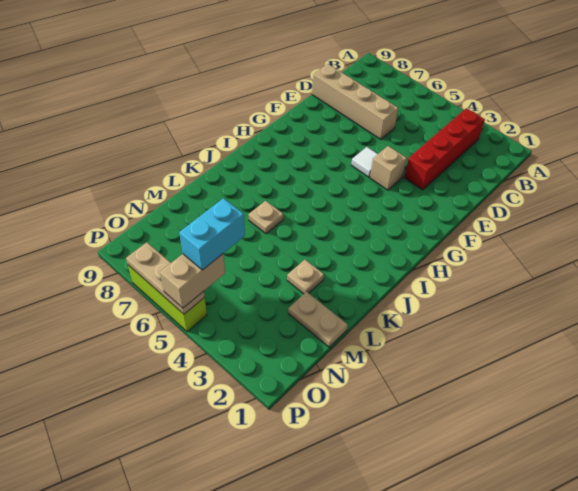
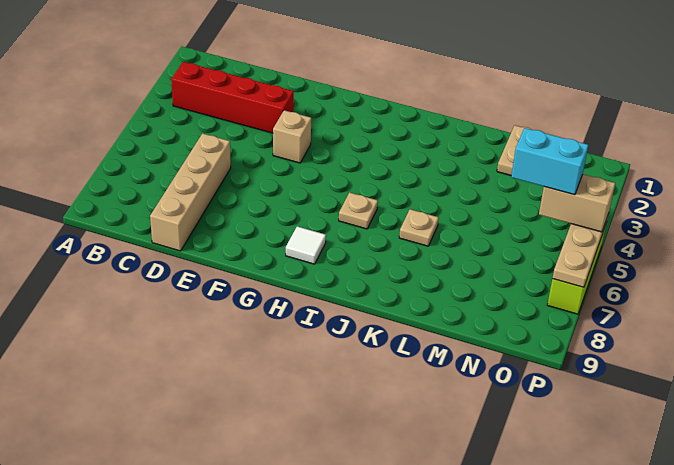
white tile F5 level 1 -> white tile H8 level 1
tan plate L3 level 1 -> tan plate I6 level 1

